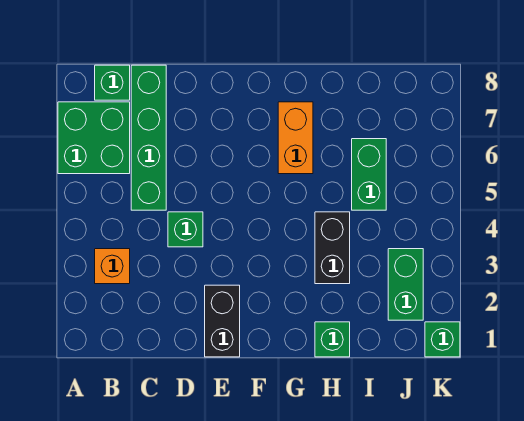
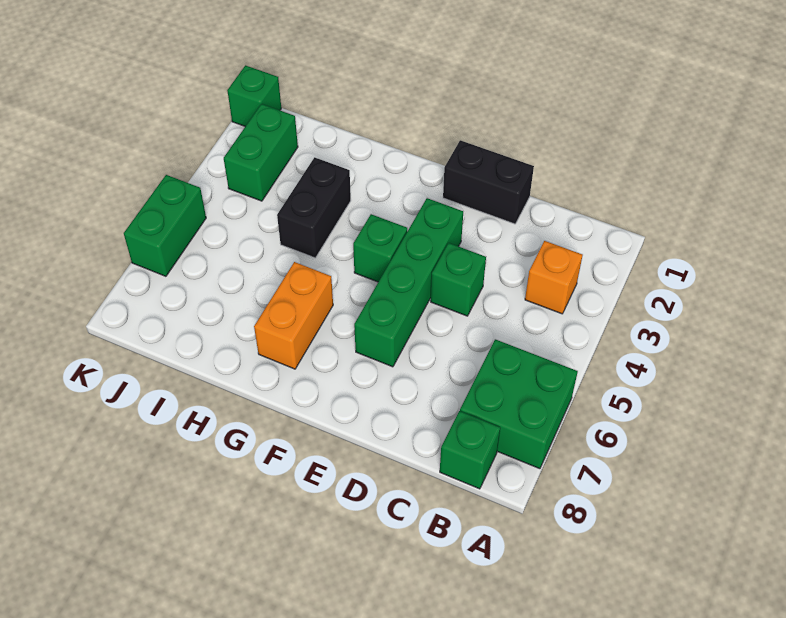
green brick C5:C8 level 1 -> green brick E3:E6 level 1
black brick E1:E2 level 1 -> black brick D1:E1 level 1
green brick H1 level 1 -> green brick F4 level 1
green brick I5:I6 level 1 -> green brick K5:K6 level 1

